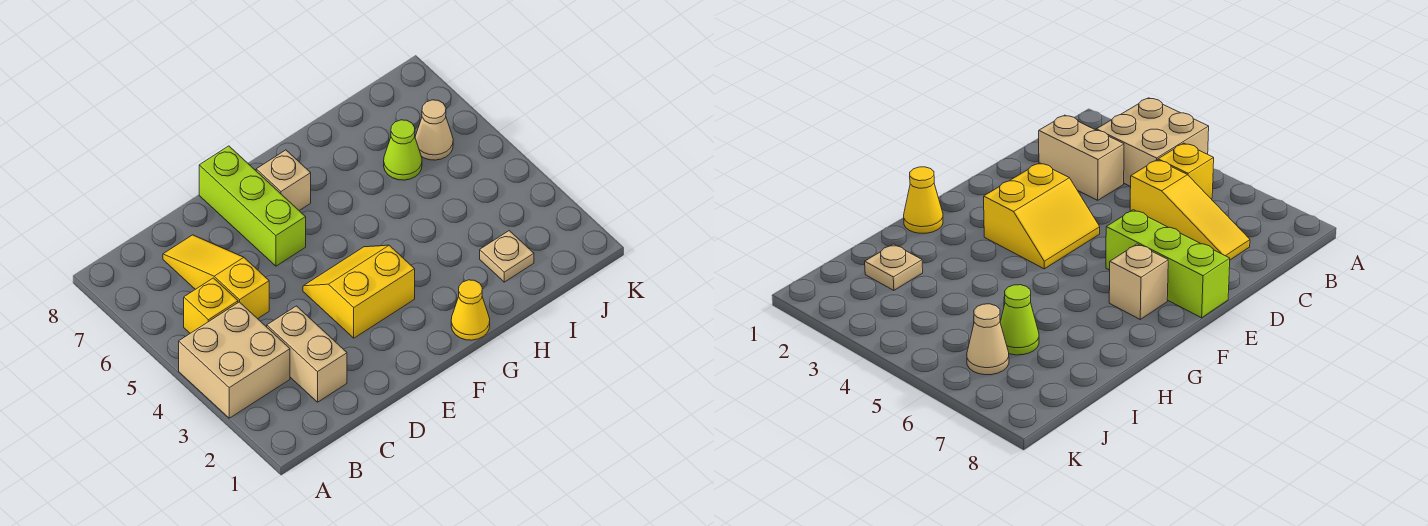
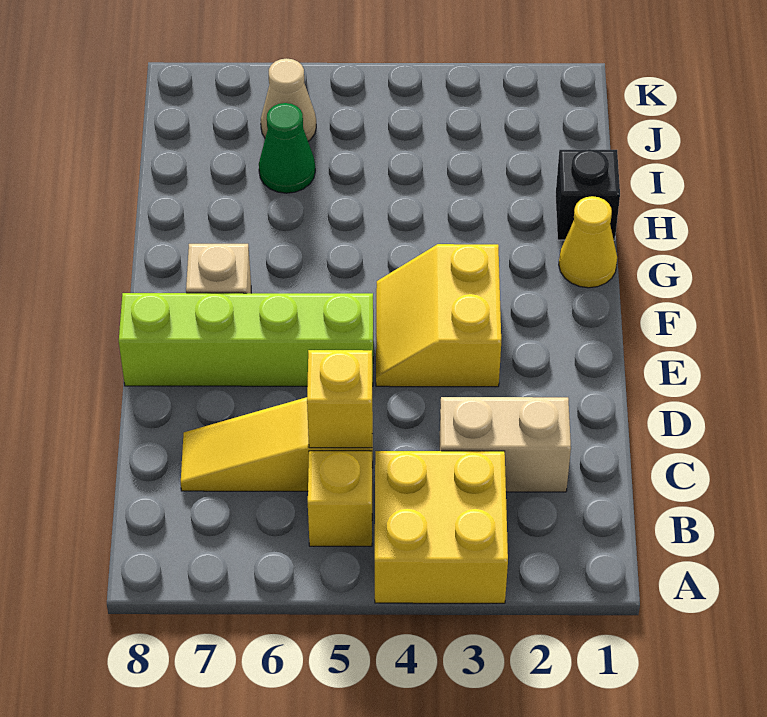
tan brick A3:B4 level 1 -> yellow brick A3:B4 level 1
none -> yellow brick C5 level 2
lime brick E6:E8 level 1 -> lime brick E5:E8 level 1
none -> black brick H1 level 1
tan plate I2 level 1 -> none
lime cone I6 level 1 -> green cone I6 level 1

